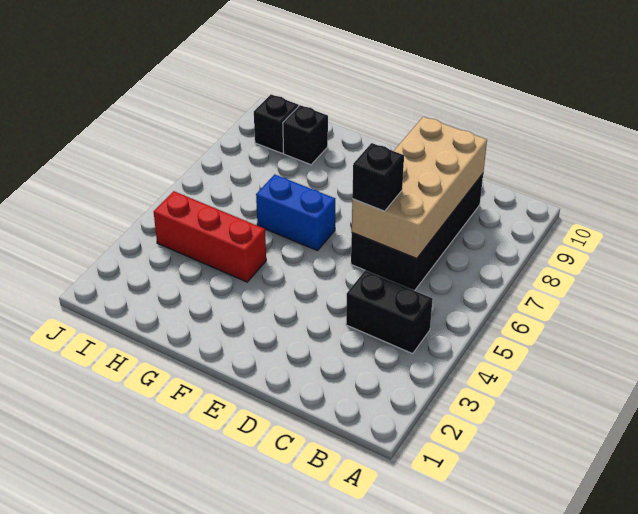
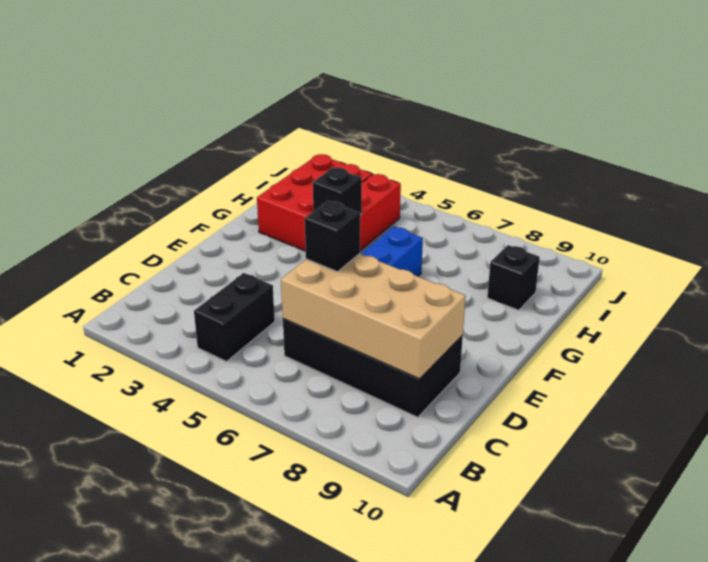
none -> red brick G2:I3 level 1
black brick I9 level 1 -> black brick G4 level 2

